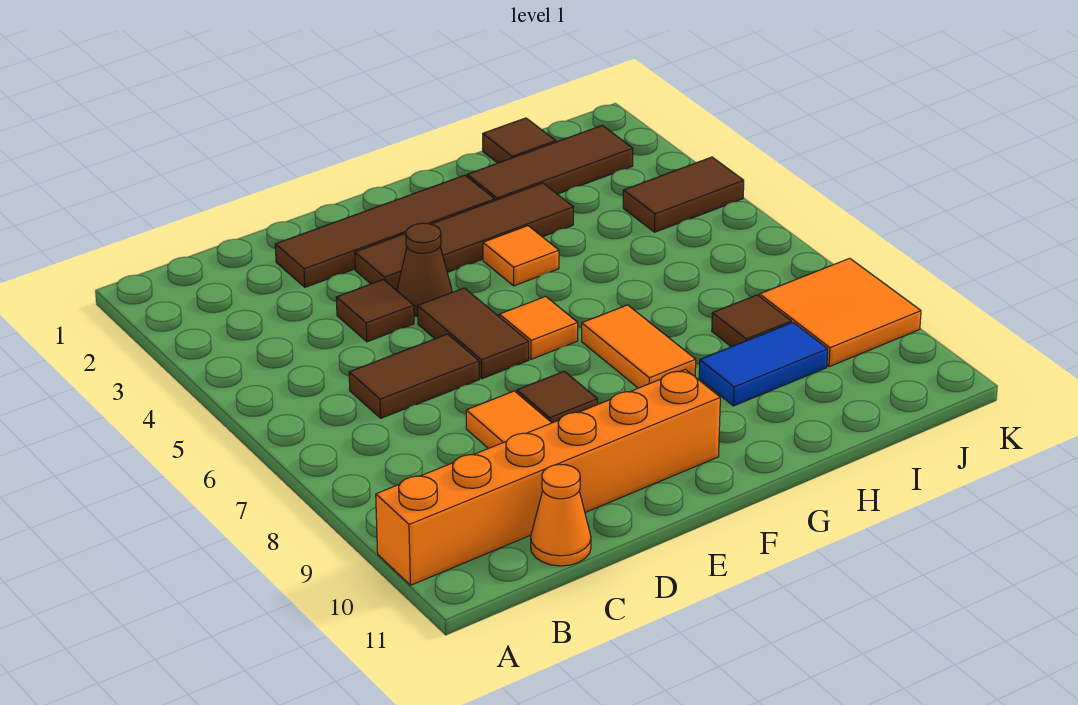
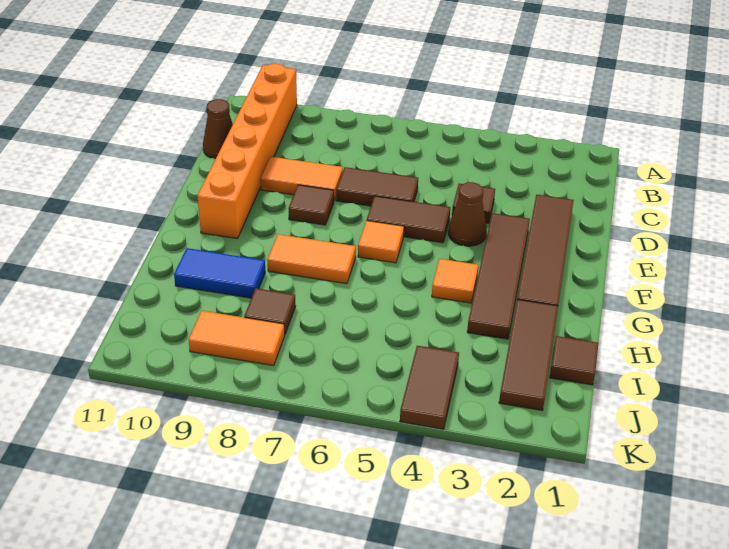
brown tile C6:D6 level 1 -> brown tile D6:D7 level 1
orange cone C11 level 1 -> brown cone C11 level 1
blue tile H9:I9 level 1 -> blue tile H9:H10 level 1
orange tile J8:K9 level 1 -> orange tile J8:J9 level 1

